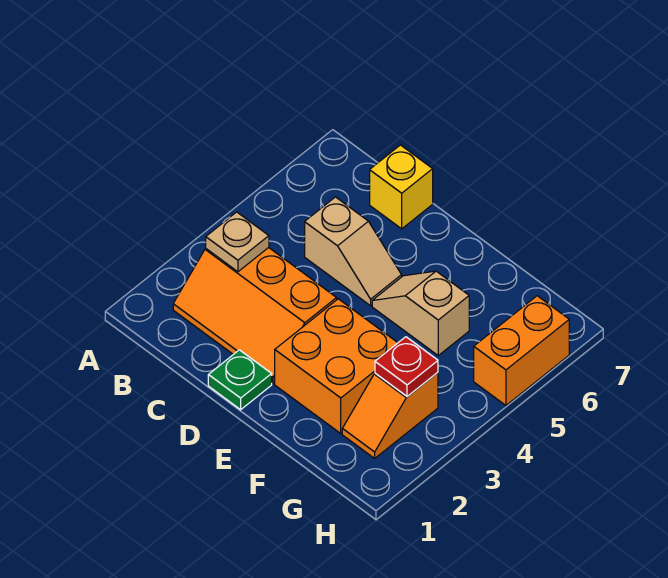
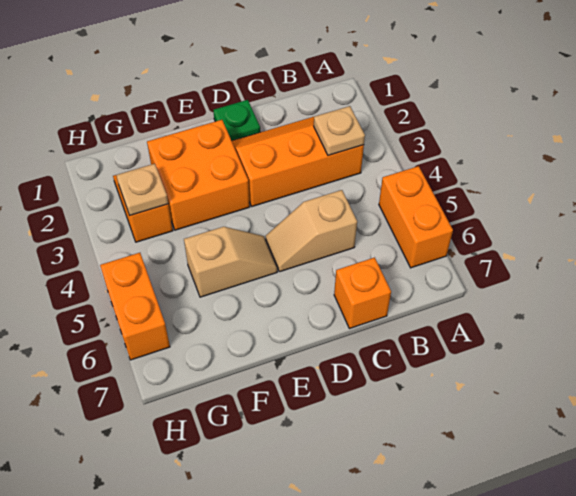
none -> orange brick A5:A6 level 1
yellow brick C7 level 1 -> orange brick C7 level 1
red plate G3 level 2 -> tan plate G3 level 2

